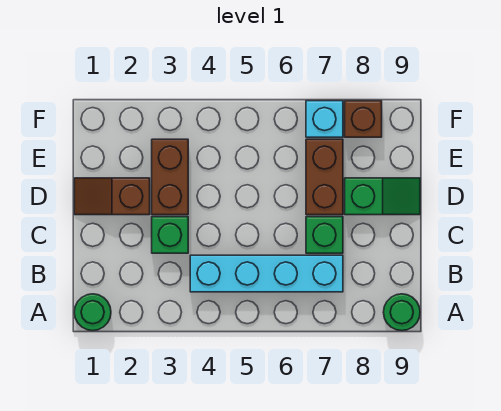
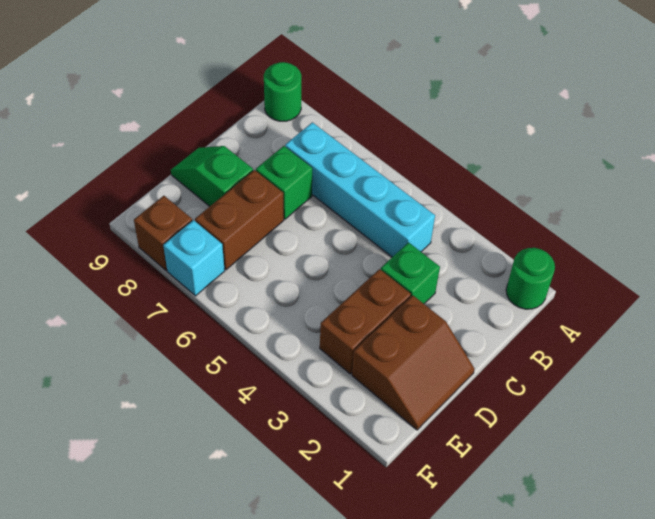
brown slope D1:D2 level 1 top 2 -> brown slope D1:E2 level 1 top 2

